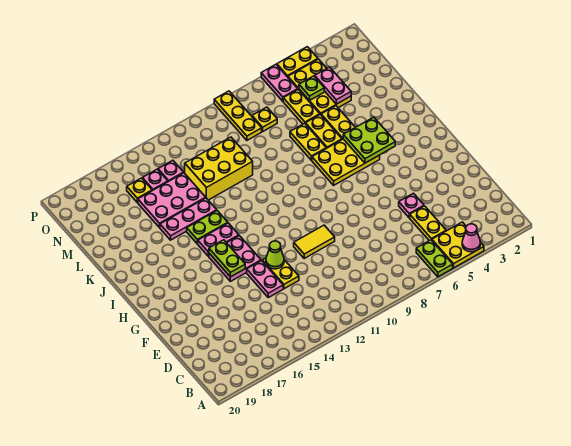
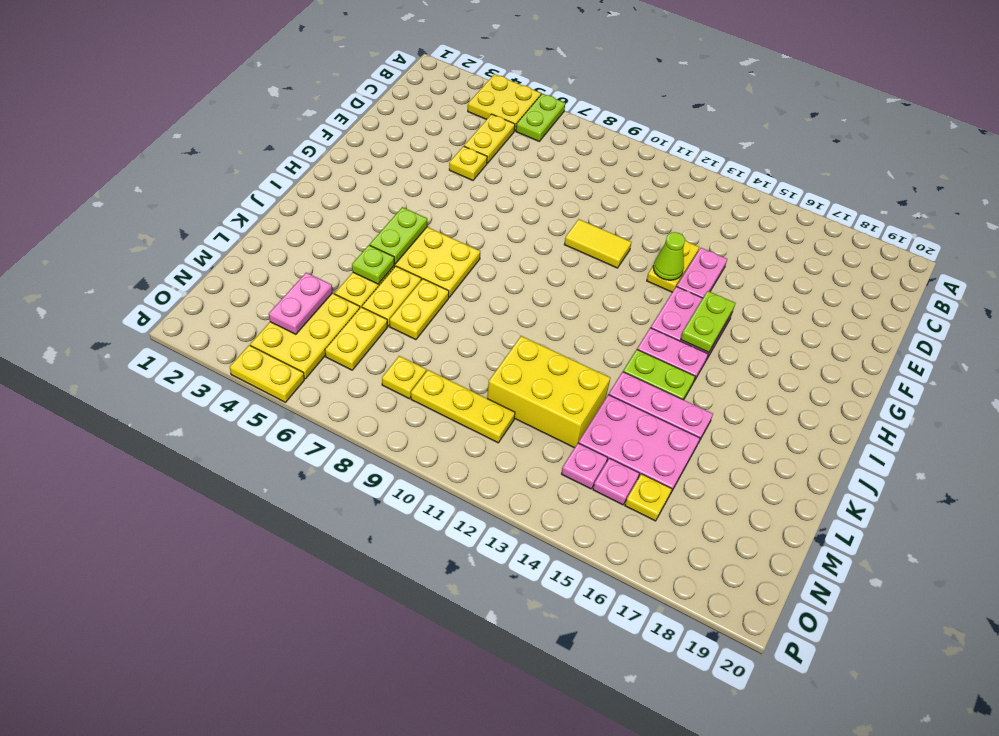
pink cone A4 level 2 -> none
pink plate E5 level 1 -> yellow plate E5 level 1
lime plate I4:J5 level 2 -> lime plate I5:J5 level 2
lime plate N5 level 2 -> lime plate K5 level 2
yellow plate N9:P9 level 1 -> yellow plate N9:N11 level 1
pink plate O6:P6 level 1 -> none

